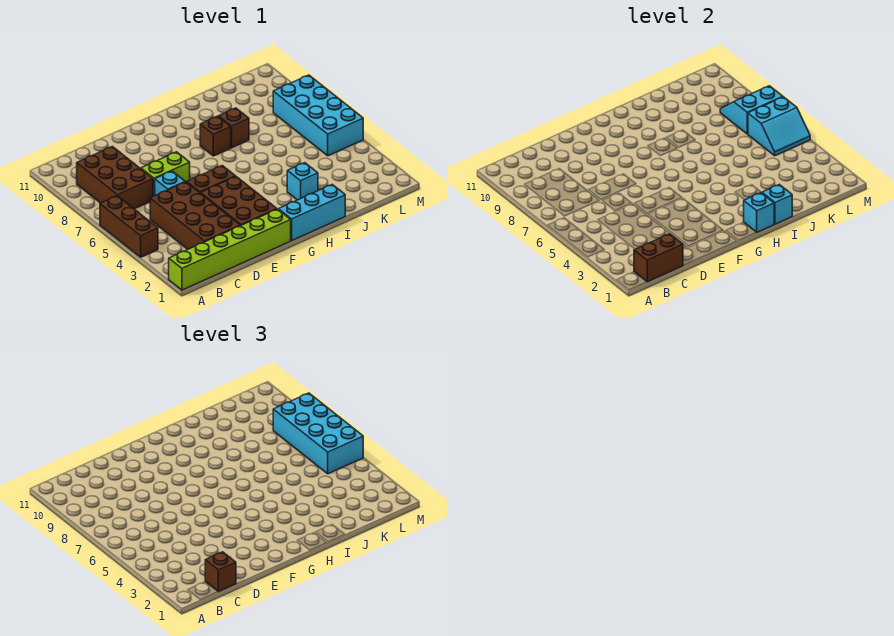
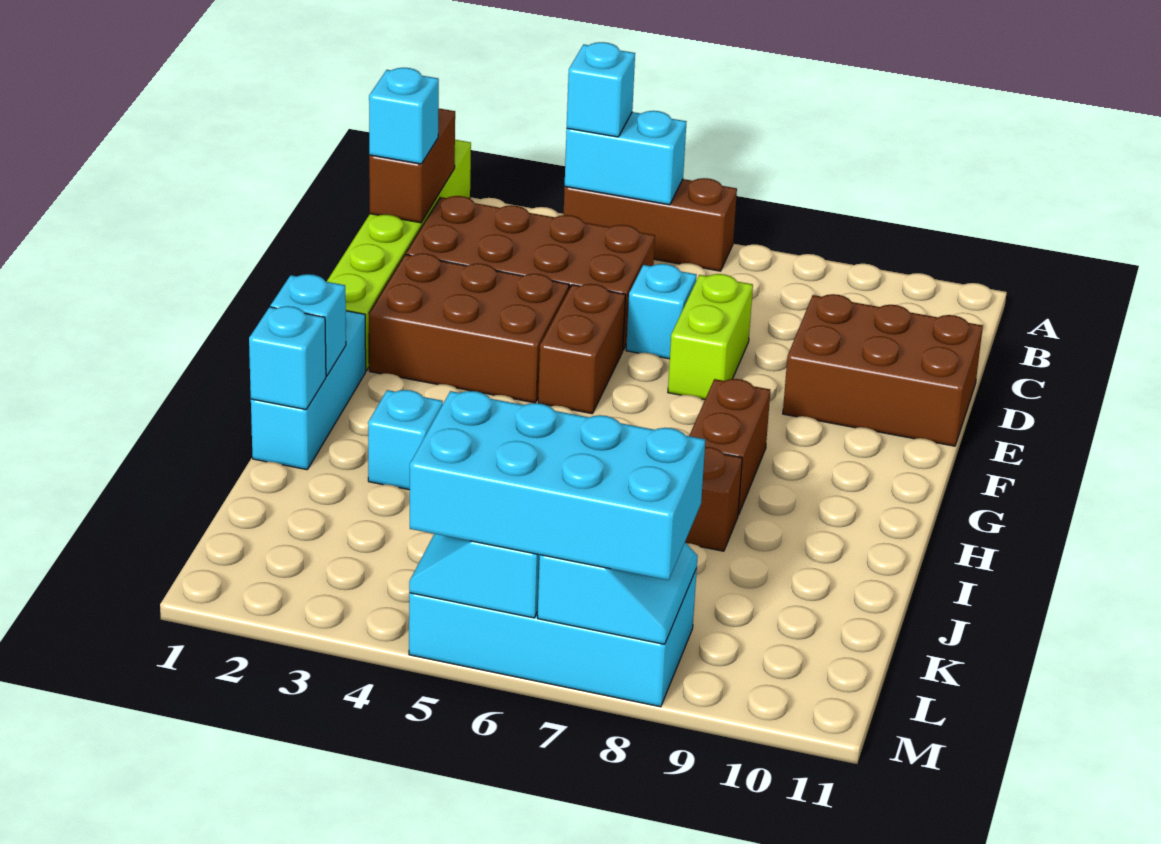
none -> cyan brick A4:A5 level 2
none -> cyan brick A4 level 3
brown brick B7:C9 level 1 -> brown brick D9:E11 level 1
brown brick C1 level 3 -> cyan brick C1 level 3
brown brick H8 level 1 -> brown brick G8:H8 level 1

